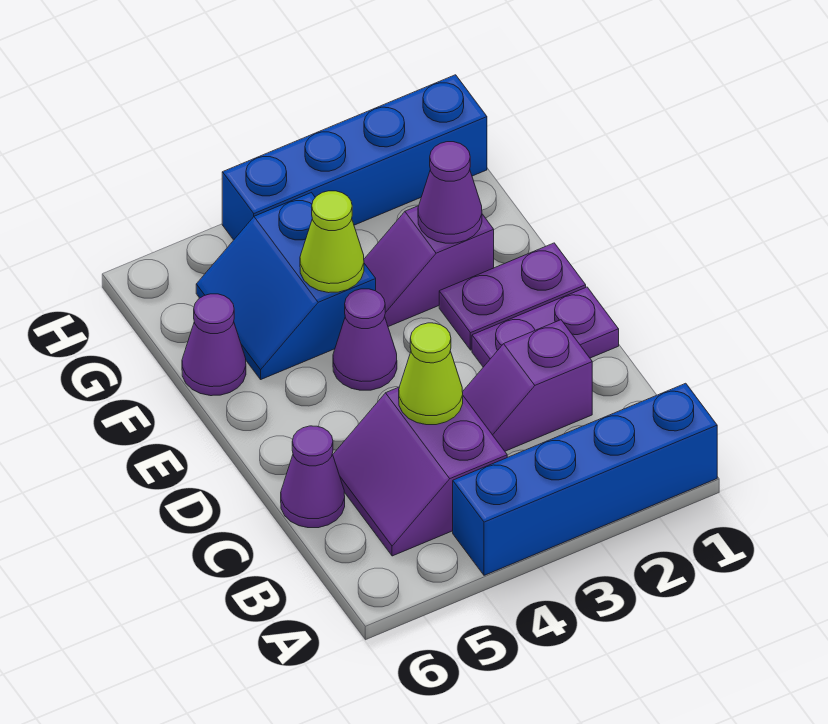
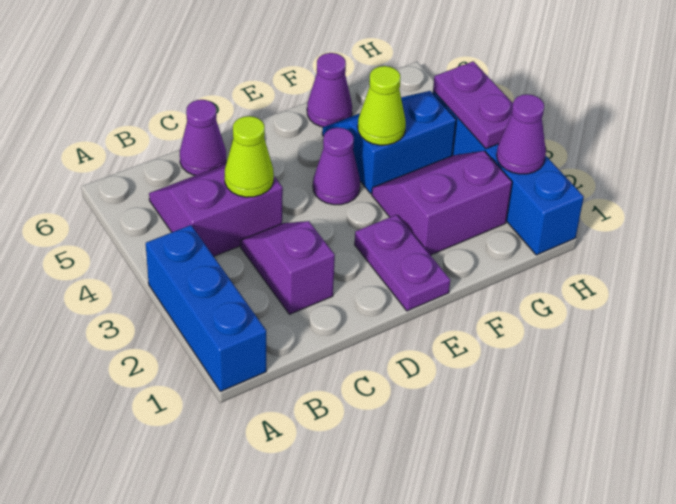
blue brick A1:A4 level 1 -> blue brick A1:A3 level 1
purple plate D1:D2 level 1 -> purple plate H3:H4 level 2
purple slope F2:F3 level 1 top 2 -> purple slope F2:G3 level 1 top 2
purple cone F2 level 2 -> purple cone H2 level 2

